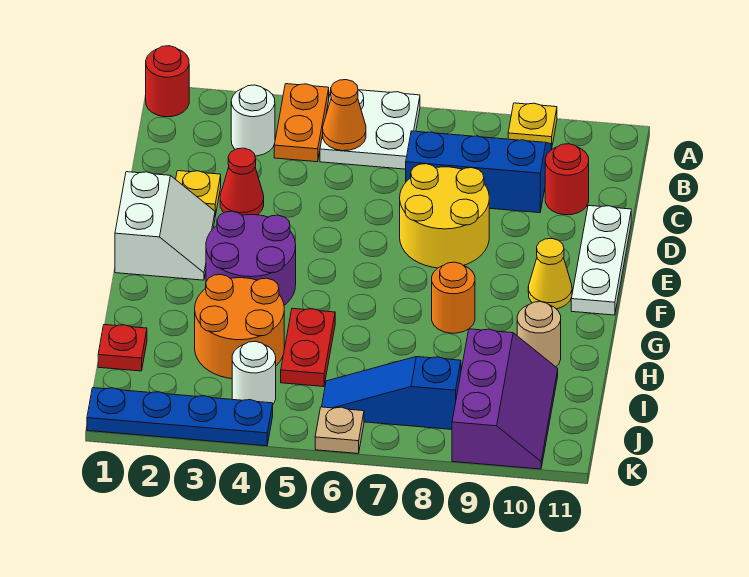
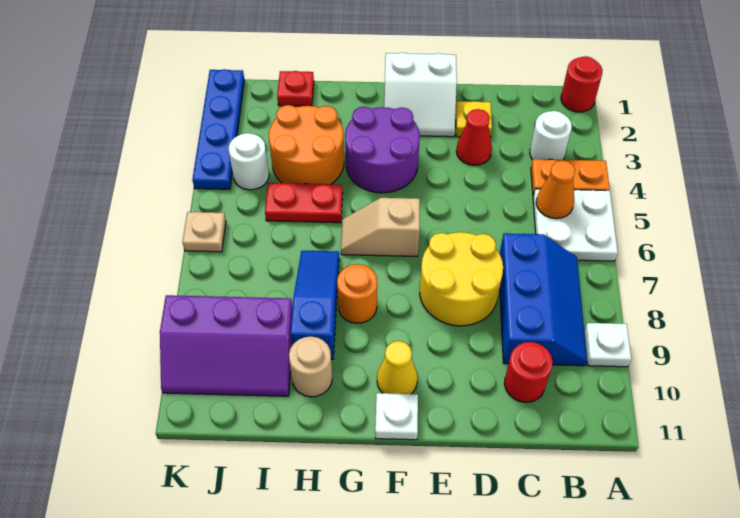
yellow plate A9 level 1 -> white plate A9 level 1
white plate D11:F11 level 1 -> white plate F11 level 1
none -> tan slope F6:G6 level 1 top F
blue slope J6:J8 level 1 top 8 -> blue slope H7:H9 level 1 top 9

